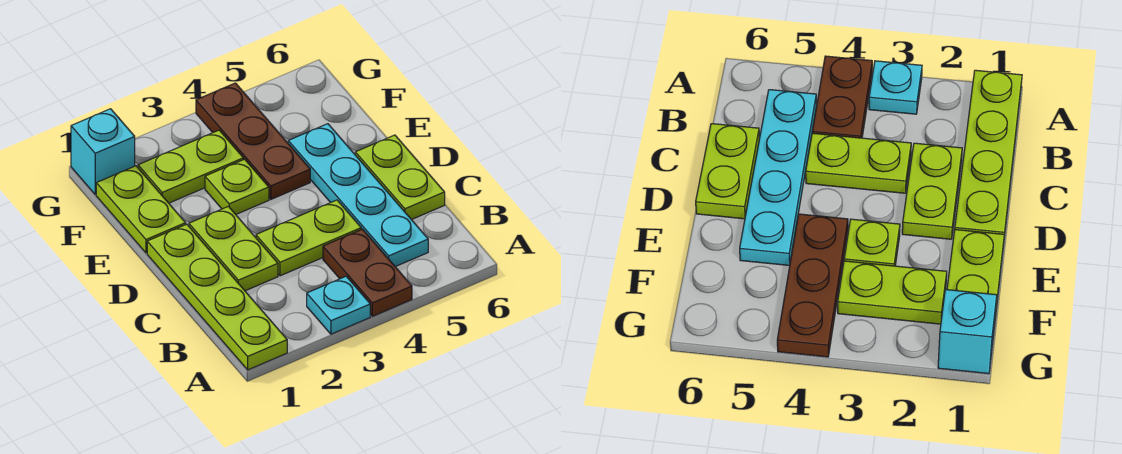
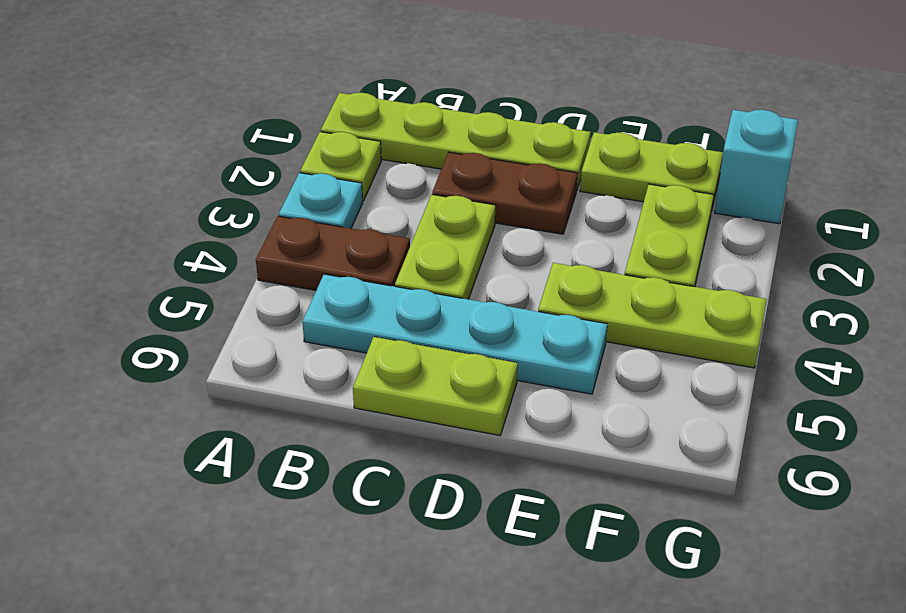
lime plate C2:D2 level 1 -> brown plate C2:D2 level 1
lime plate E3 level 1 -> lime plate A2 level 1
brown plate E4:G4 level 1 -> lime plate E4:G4 level 1

